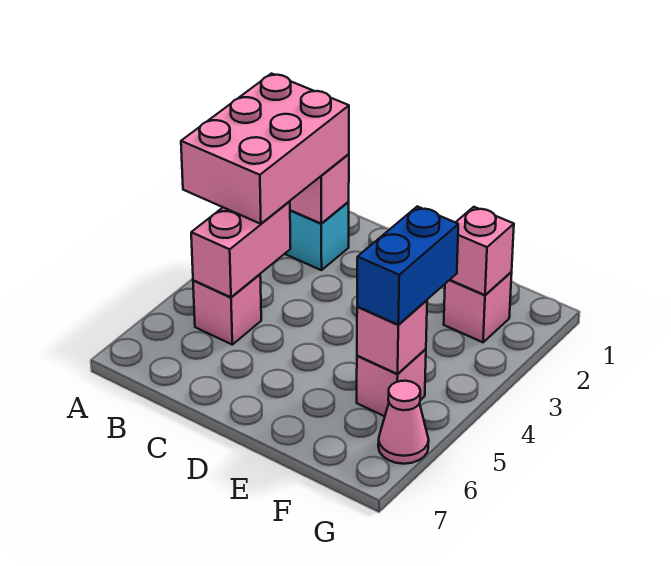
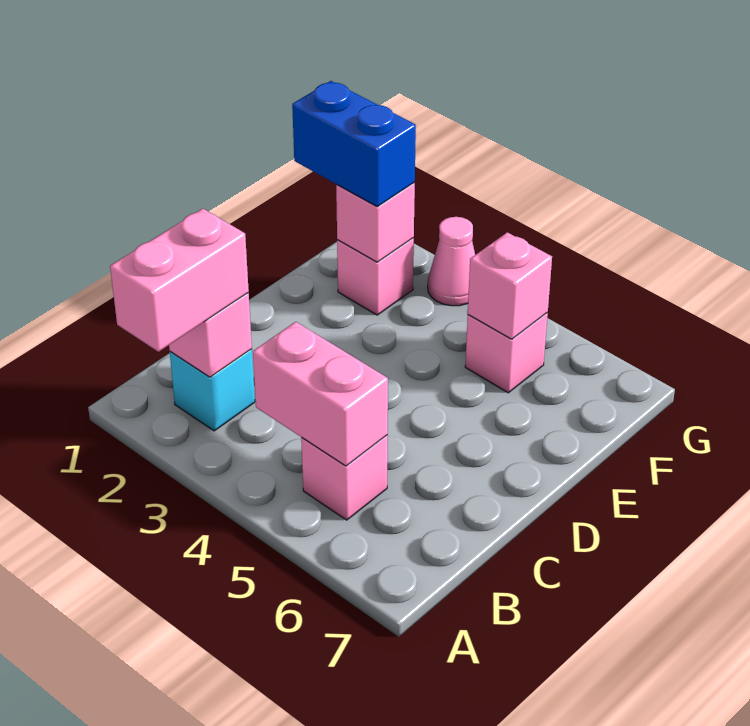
pink brick A2:B4 level 3 -> pink brick A2:B2 level 3
blue brick F4:F5 level 3 -> blue brick F1:F2 level 3
pink cone G6 level 1 -> pink cone G3 level 1

